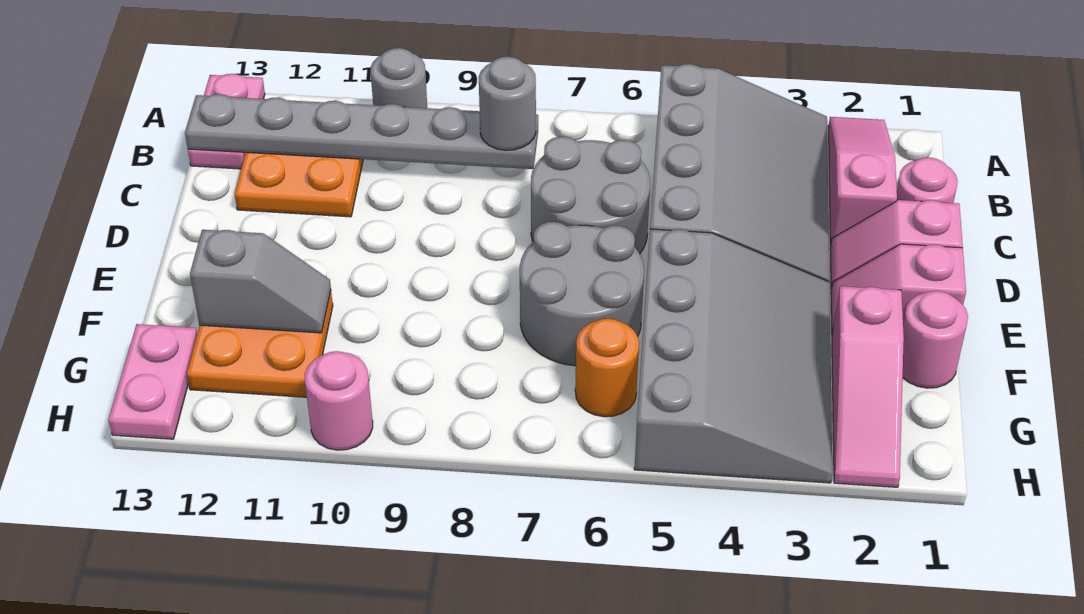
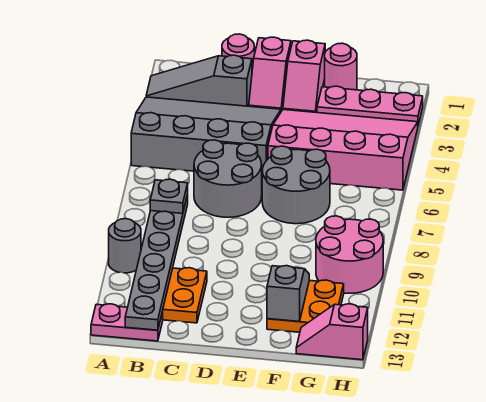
pink slope A2:C2 level 1 top C -> grey slope A2:C2 level 1 top C
grey round brick B8 level 3 -> grey plate B8 level 3
grey slope E3:H5 level 1 top 5 -> pink slope E3:H5 level 1 top 5
pink slope F2:H2 level 1 top F -> pink plate F2:H2 level 1
orange round brick G6 level 1 -> none
pink plate G13:H13 level 1 -> pink slope G13:H13 level 1 top H
pink round brick H10 level 1 -> pink round brick G9:H10 level 1

